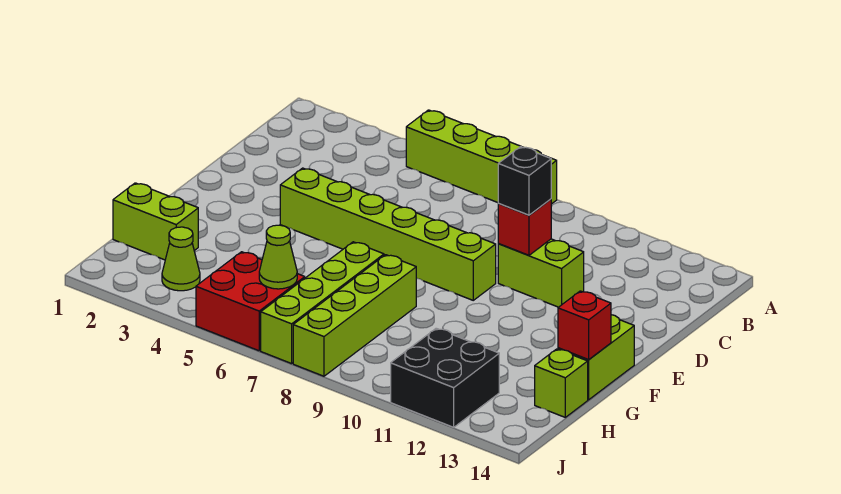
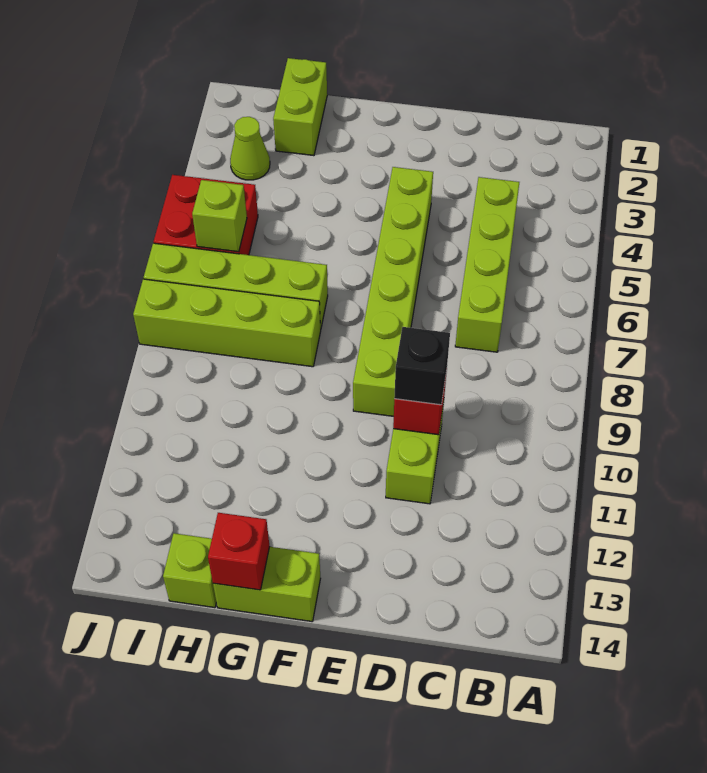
lime brick A5:A8 level 1 -> lime brick C4:C7 level 1
lime cone I6 level 2 -> lime brick I6 level 2
black brick I11:J12 level 1 -> none

